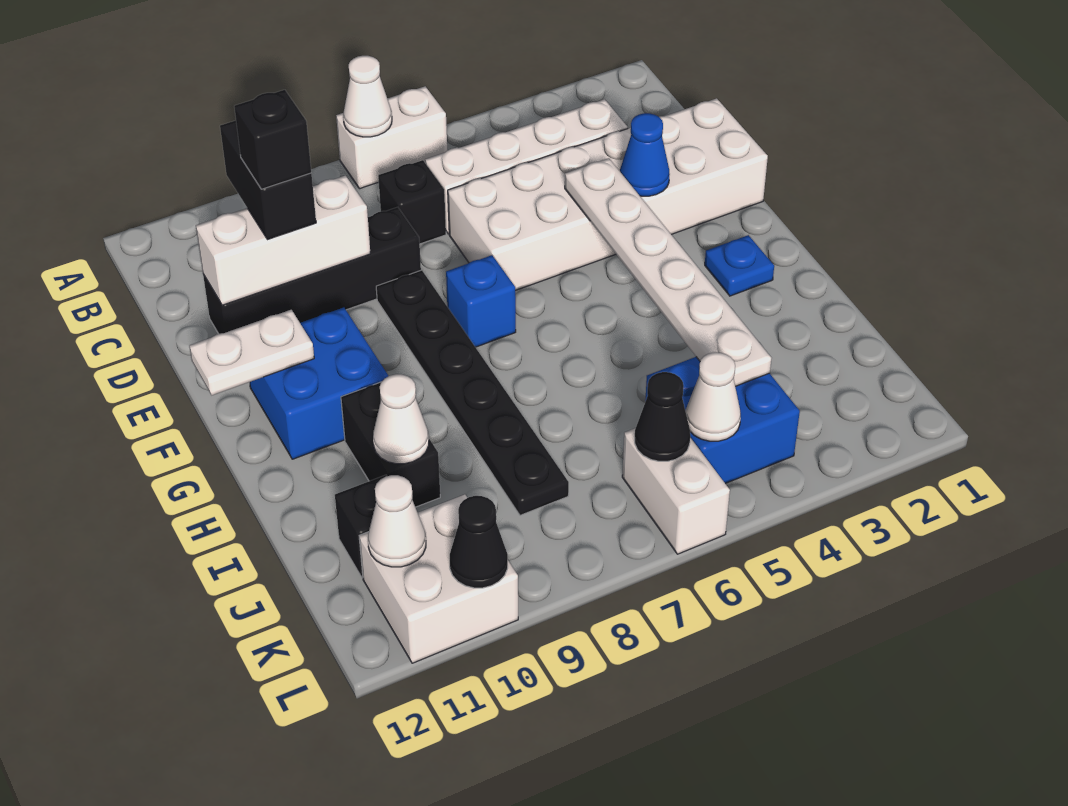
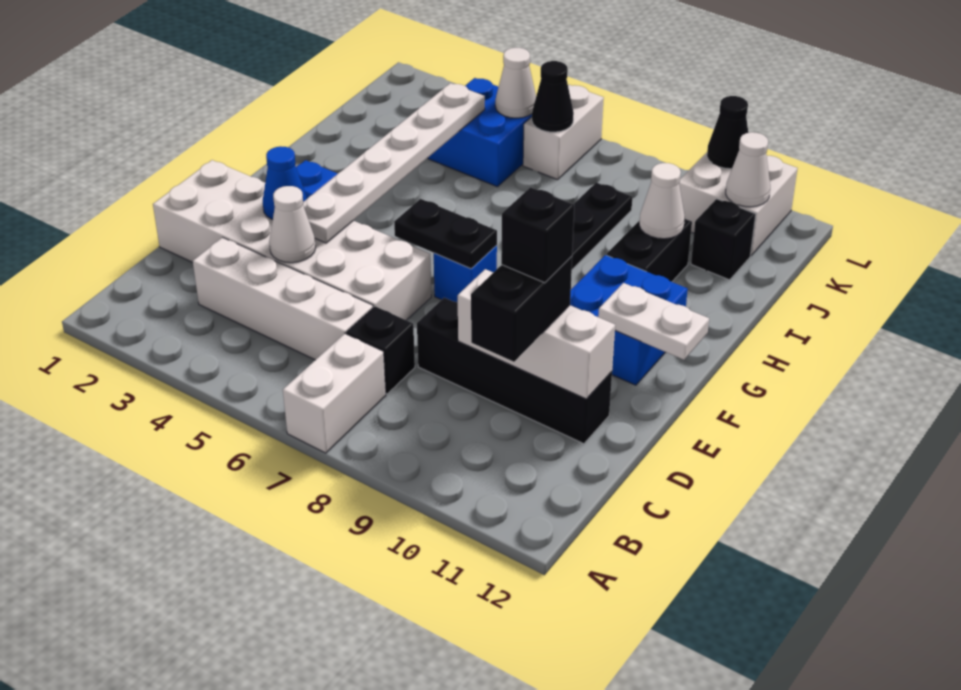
white brick A6:A7 level 1 -> white brick A7:B7 level 1
white cone A7 level 2 -> white cone D4 level 2
none -> black plate F6:F7 level 2

